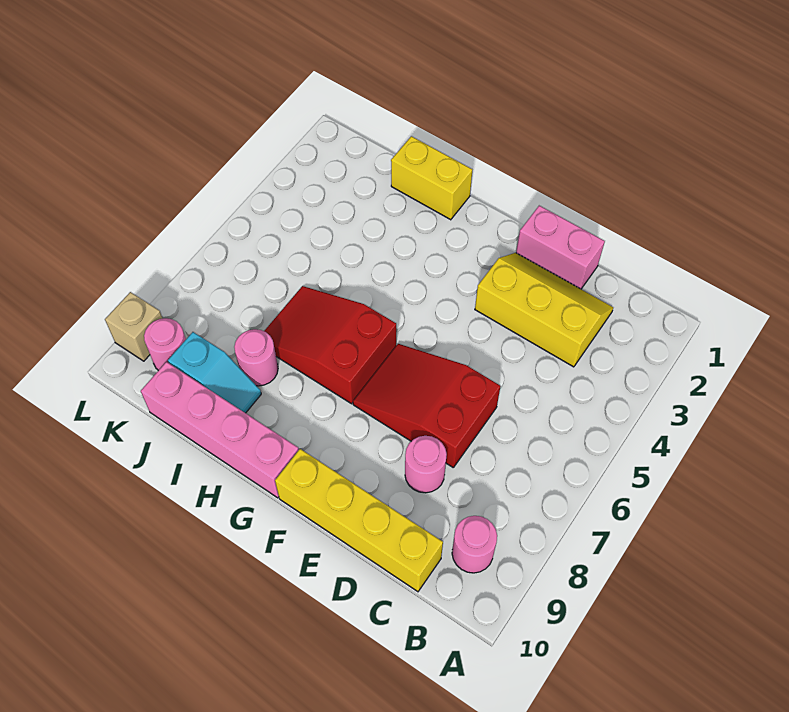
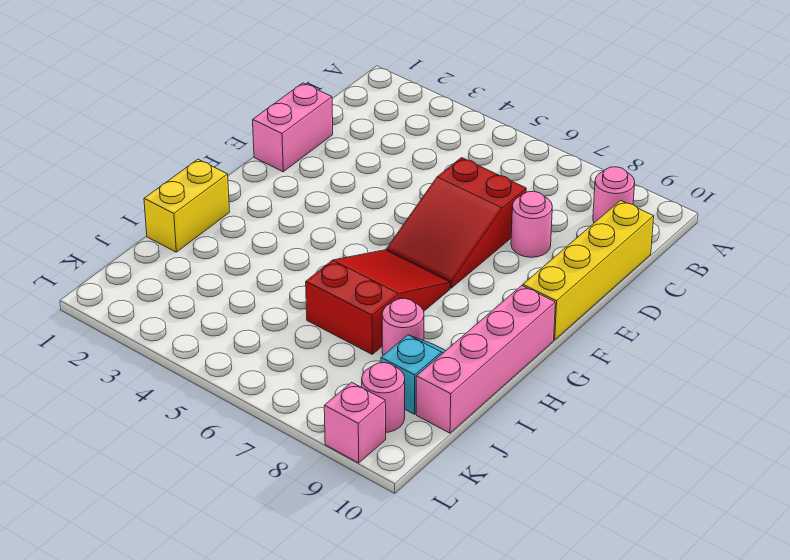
yellow slope C2:E3 level 1 top 3 -> none
red slope G6:I7 level 1 top G -> red slope G6:I7 level 1 top I
tan brick L9 level 1 -> pink brick L9 level 1

